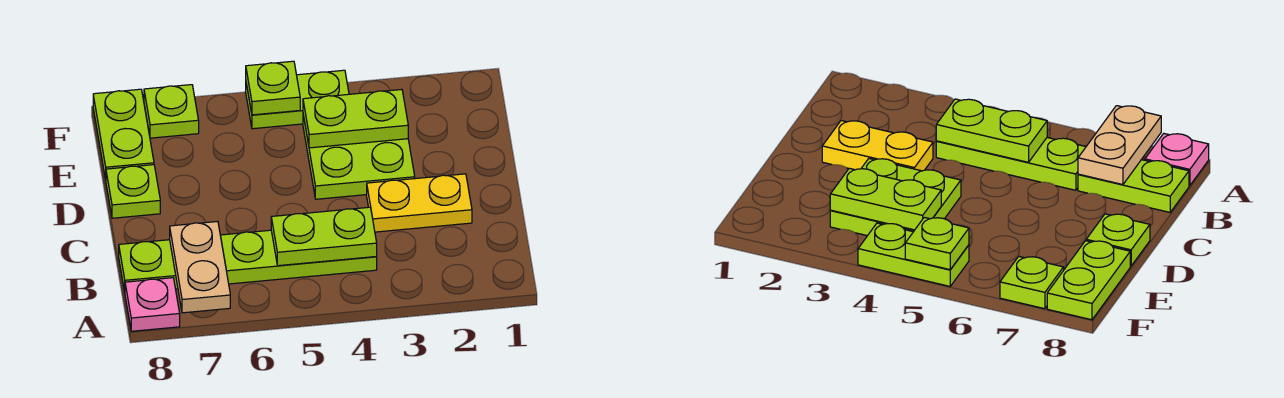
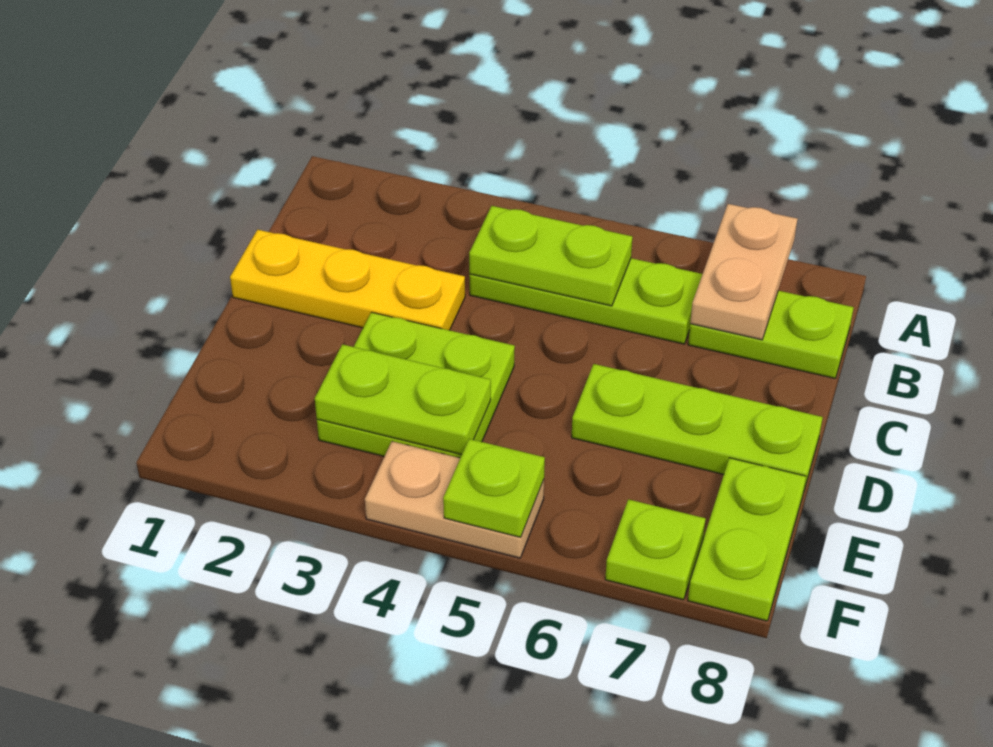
pink plate A8 level 1 -> none
yellow plate C2:C3 level 1 -> yellow plate C1:C3 level 1
lime plate D8 level 1 -> lime plate D6:D8 level 1
lime plate F4:F5 level 1 -> tan plate F4:F5 level 1

